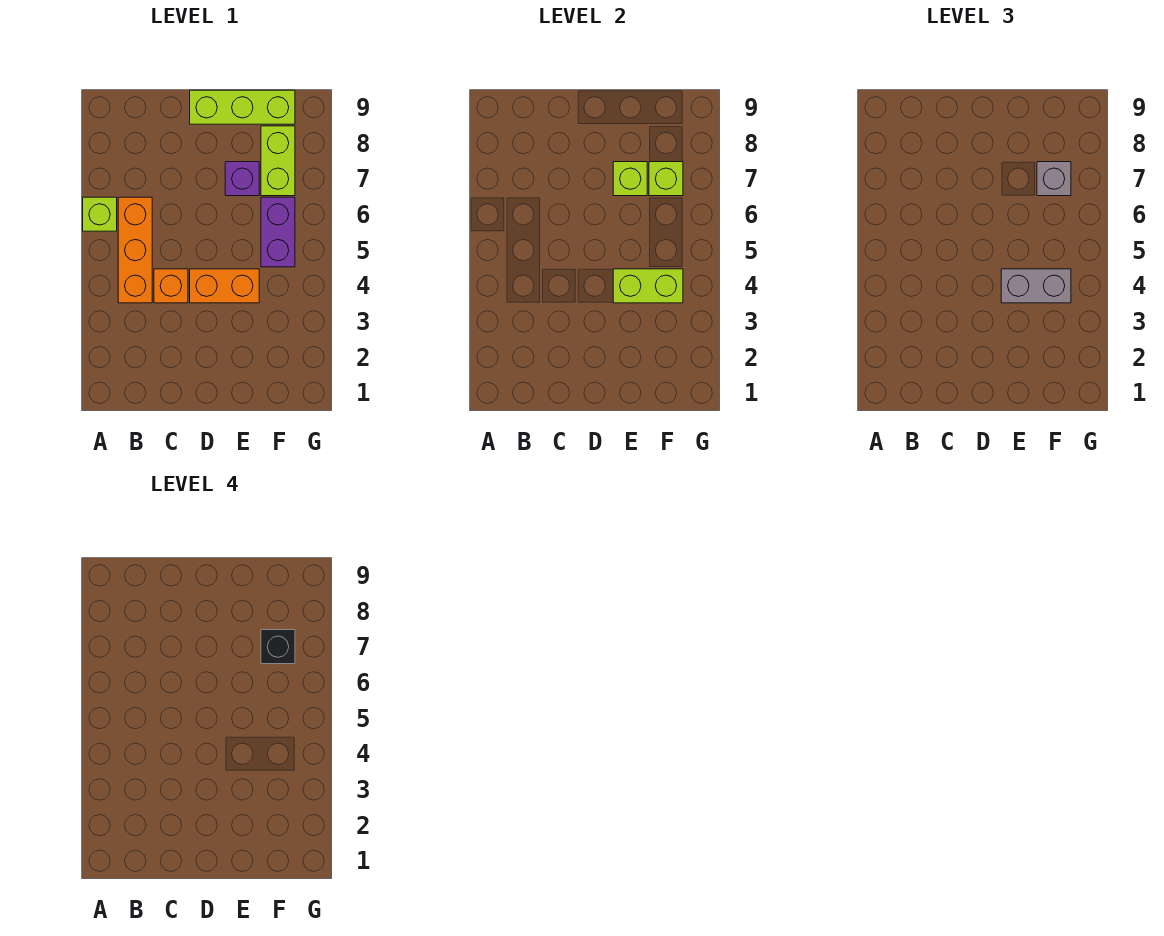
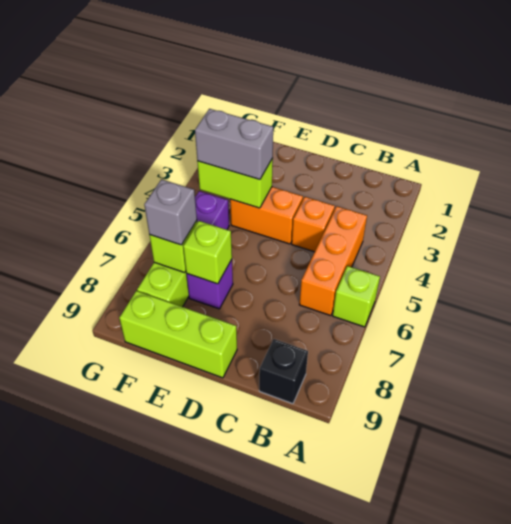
black brick F7 level 4 -> black brick B9 level 1

